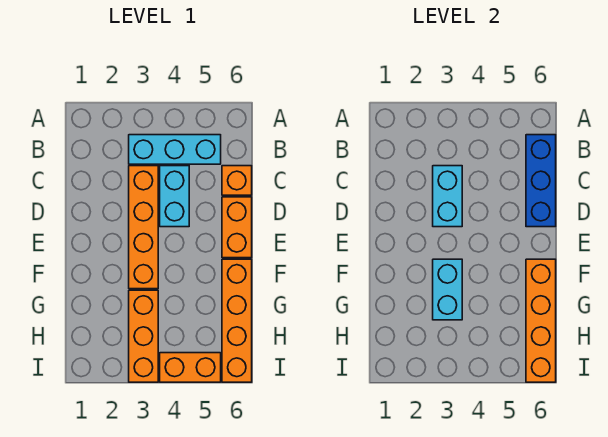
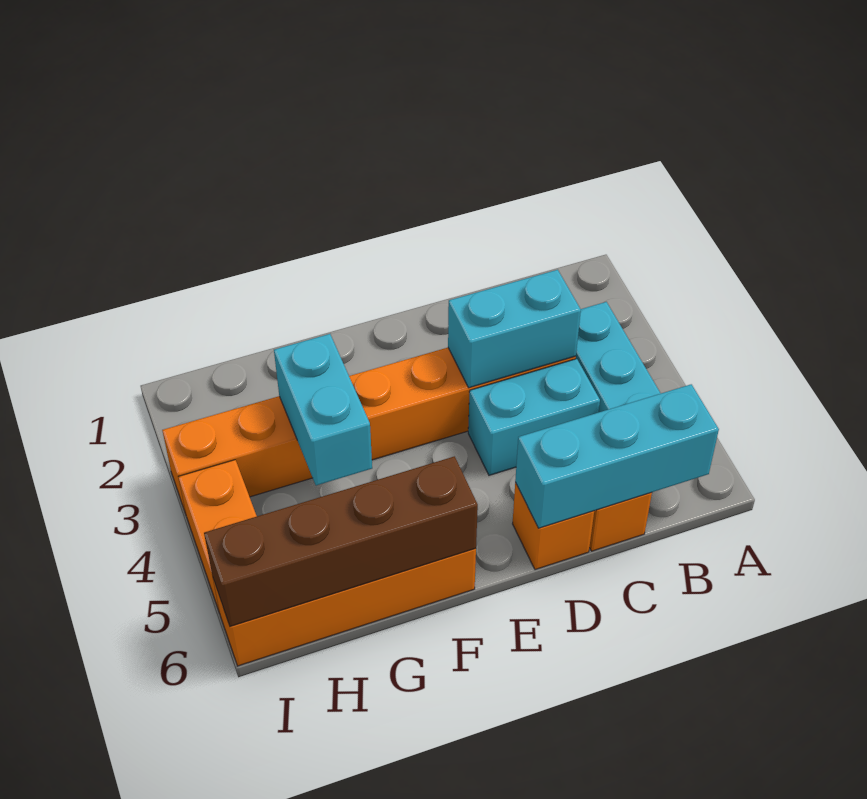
blue brick B6:D6 level 2 -> cyan brick B6:D6 level 2
orange brick D6:E6 level 1 -> orange brick D6 level 1
cyan brick F3:G3 level 2 -> cyan brick G3:G4 level 2
orange brick F6:I6 level 2 -> brown brick F6:I6 level 2

